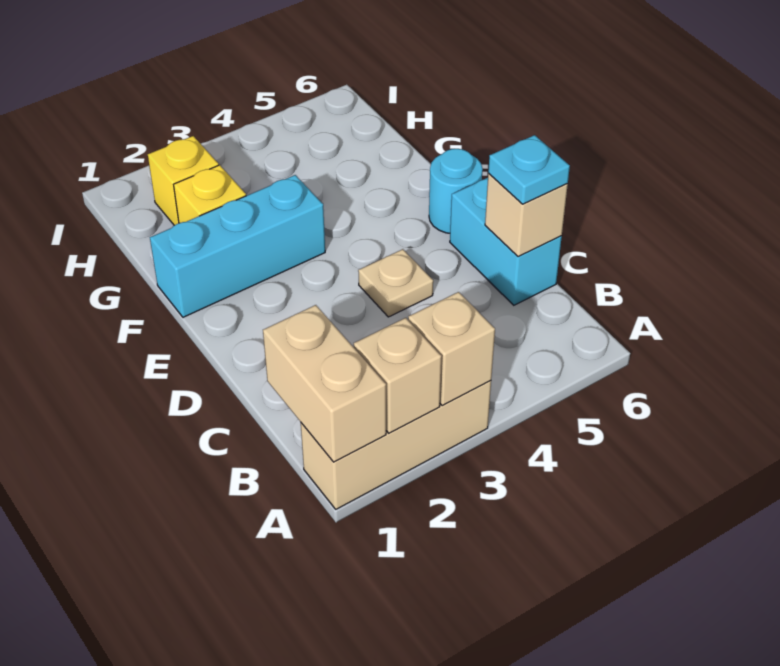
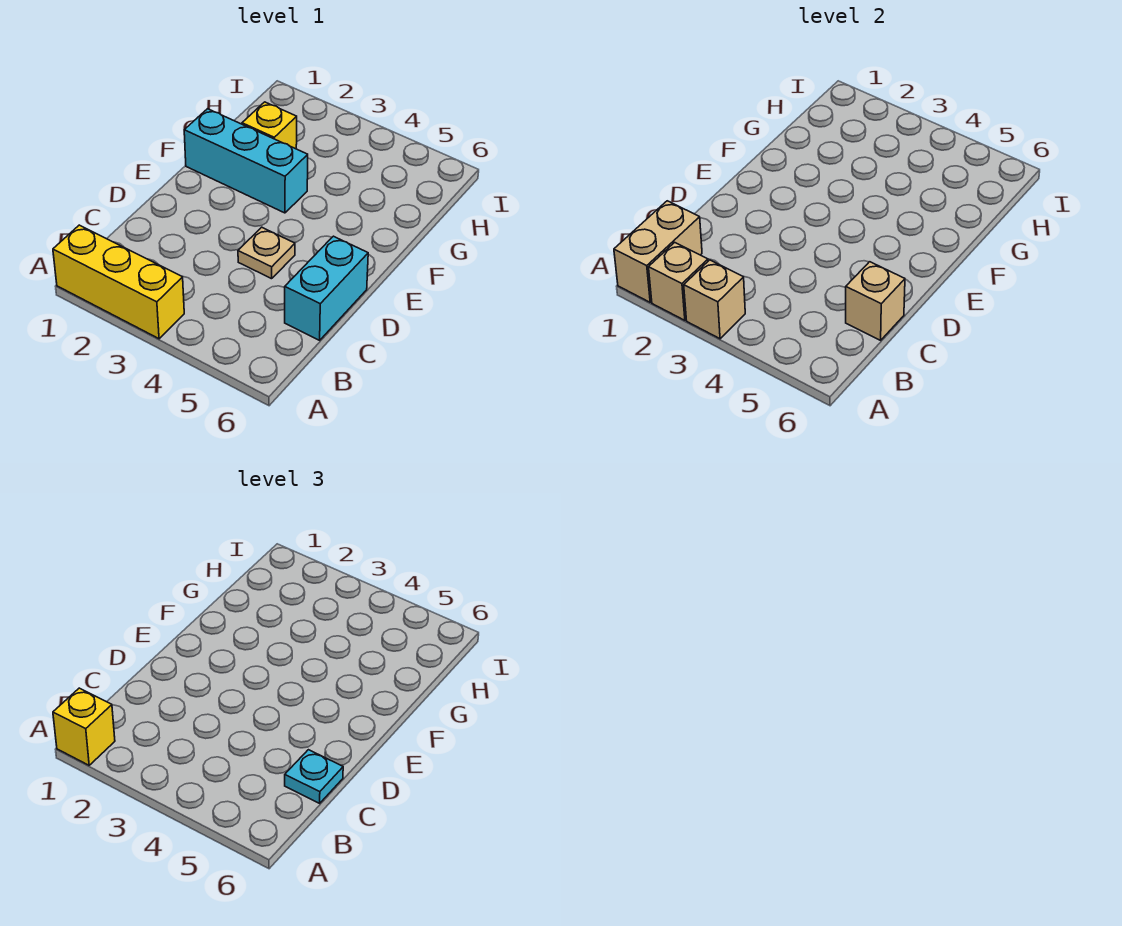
tan brick A1:A3 level 1 -> yellow brick A1:A3 level 1
cyan round brick E6 level 1 -> none
yellow brick H2 level 1 -> yellow brick A1 level 3

